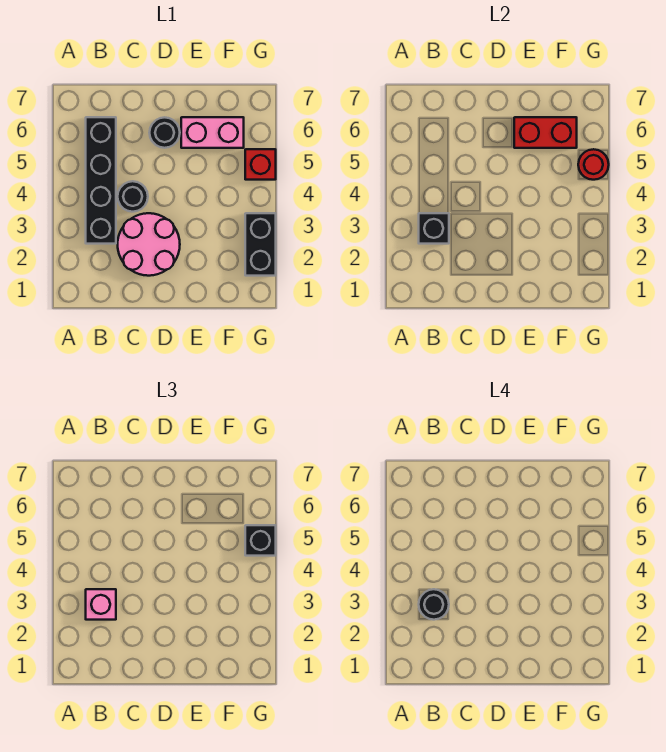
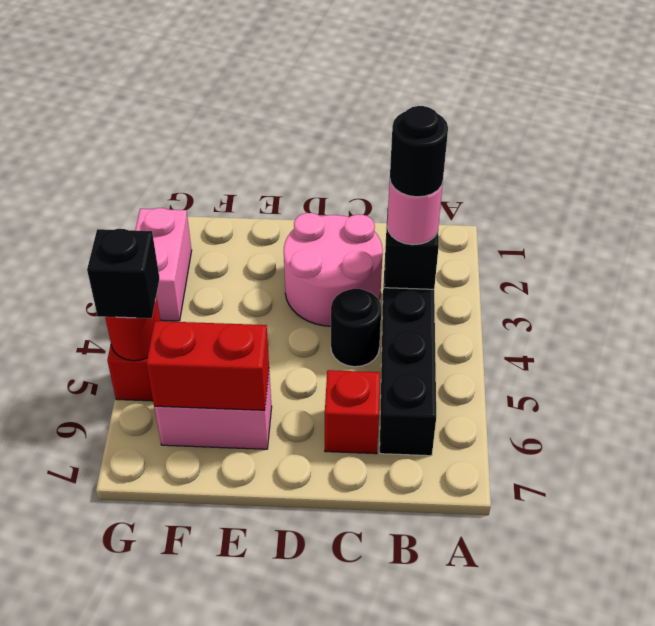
pink brick B3 level 3 -> pink round brick B3 level 3
none -> red brick C6 level 1
black round brick D6 level 1 -> none
black brick G2:G3 level 1 -> pink brick G2:G3 level 1

